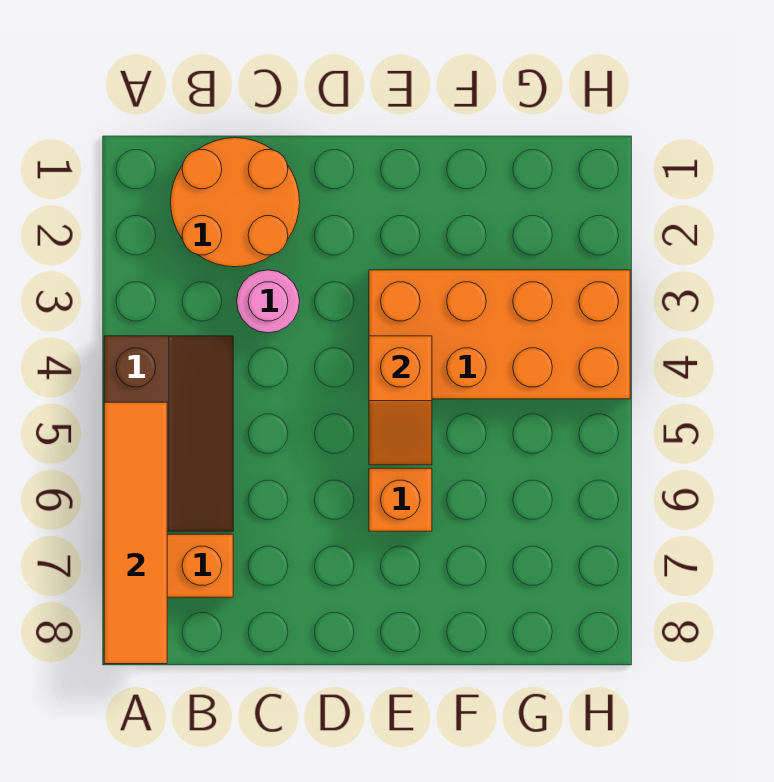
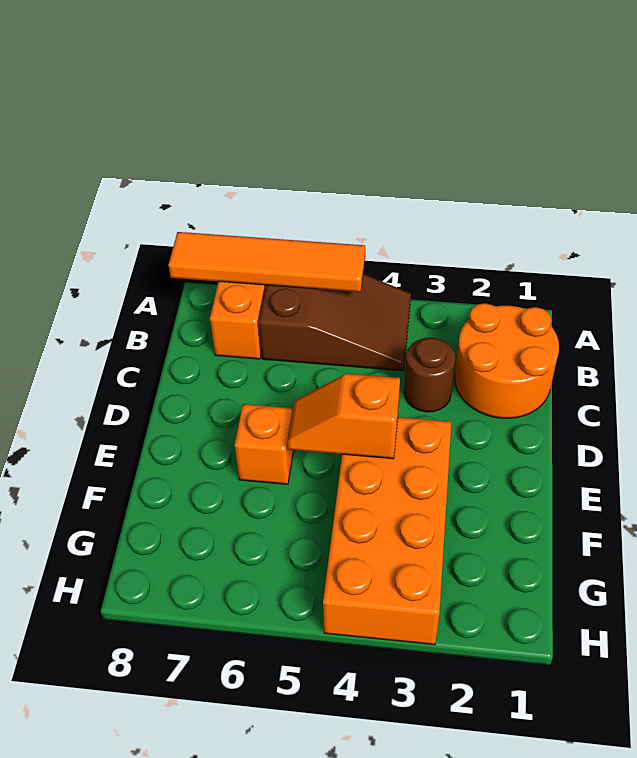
brown slope A4:B6 level 1 top A -> brown slope A4:B6 level 1 top 6
pink round brick C3 level 1 -> brown round brick C3 level 1

